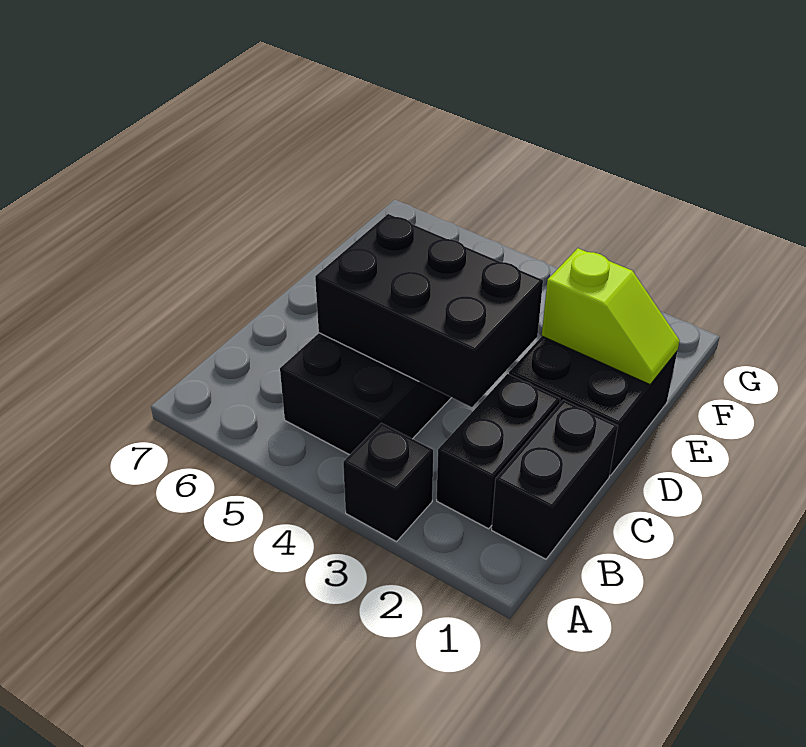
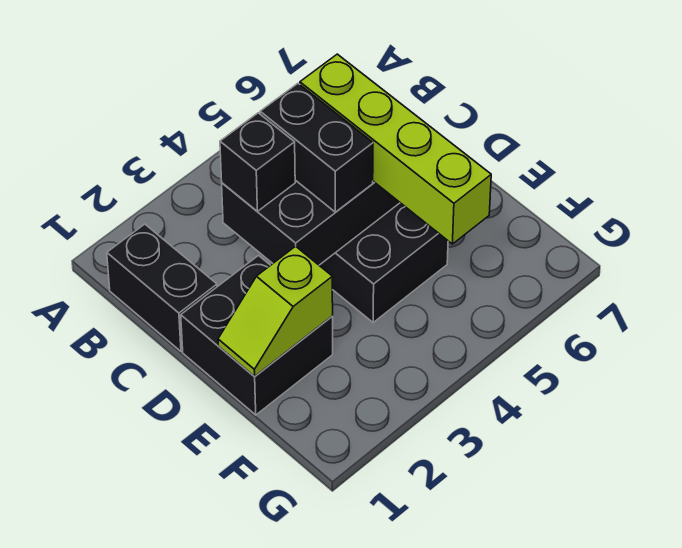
black brick A3 level 1 -> black brick C3 level 3
black brick B2:C2 level 1 -> black brick C4:D4 level 3
none -> lime brick C5:F5 level 3

